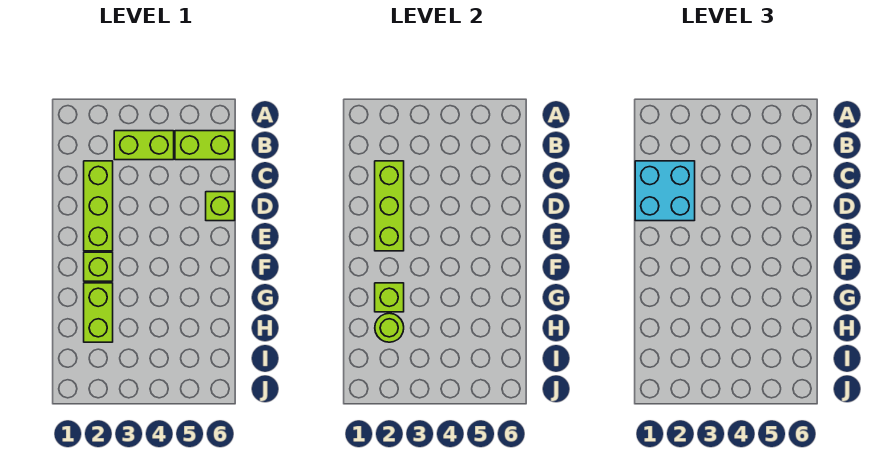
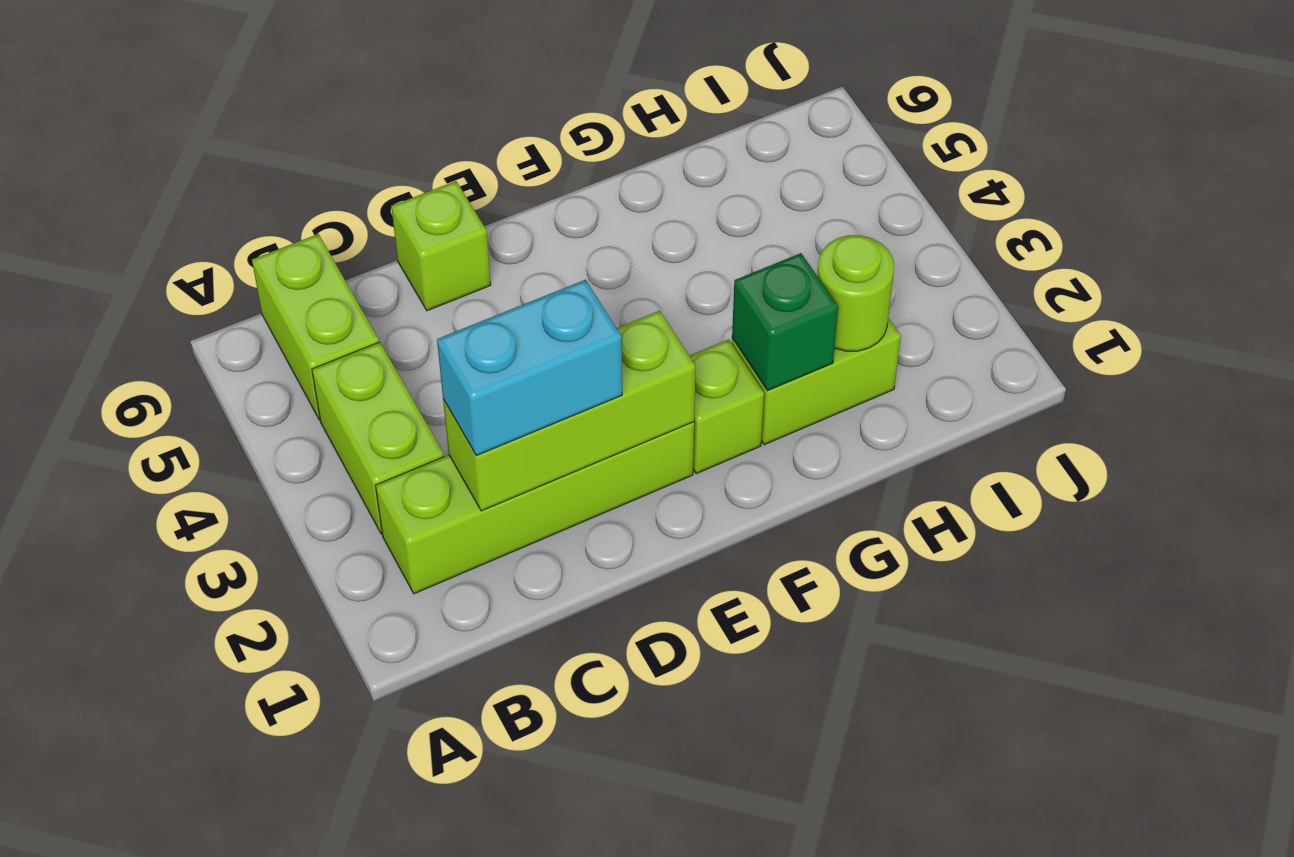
cyan brick C1:D2 level 3 -> cyan brick C2:D2 level 3
lime brick C2:E2 level 1 -> lime brick B2:E2 level 1
lime brick G2 level 2 -> green brick G2 level 2

